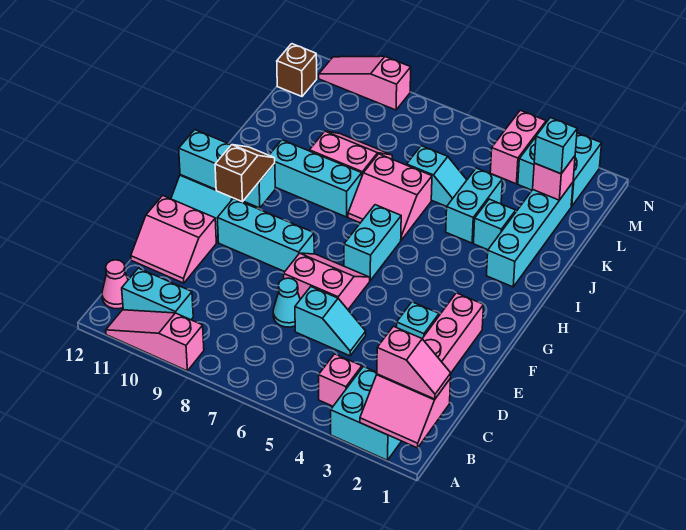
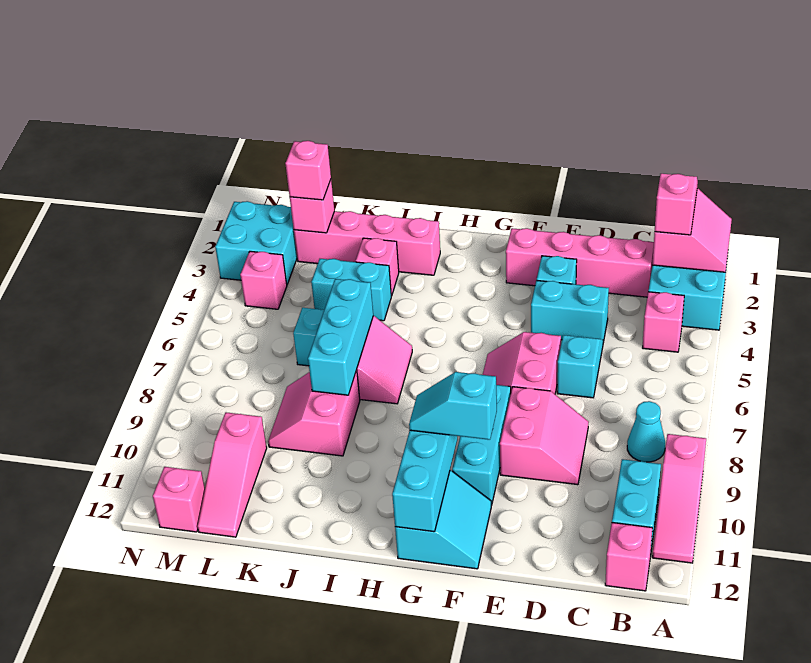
pink cone B12 level 1 -> pink brick B12 level 1
cyan cone D7 level 1 -> cyan cone B8 level 1
pink slope D11:E12 level 1 top E -> pink slope D8:E9 level 1 top E
brown slope F10:G10 level 3 top F -> cyan slope F10:G10 level 3 top F
cyan brick G6:H6 level 1 -> cyan brick D4:E4 level 1
cyan brick I2:L2 level 1 -> pink brick I2:L2 level 1
cyan brick I8:I10 level 1 -> cyan brick J6:J8 level 2
cyan brick J3 level 1 -> pink brick J3 level 1
cyan brick L2 level 3 -> pink brick L2 level 3
pink brick M4:N4 level 1 -> pink brick M4 level 1
brown brick M12 level 1 -> pink brick M12 level 1
pink slope N9:N11 level 1 top 9 -> pink slope L10:L12 level 1 top 10

